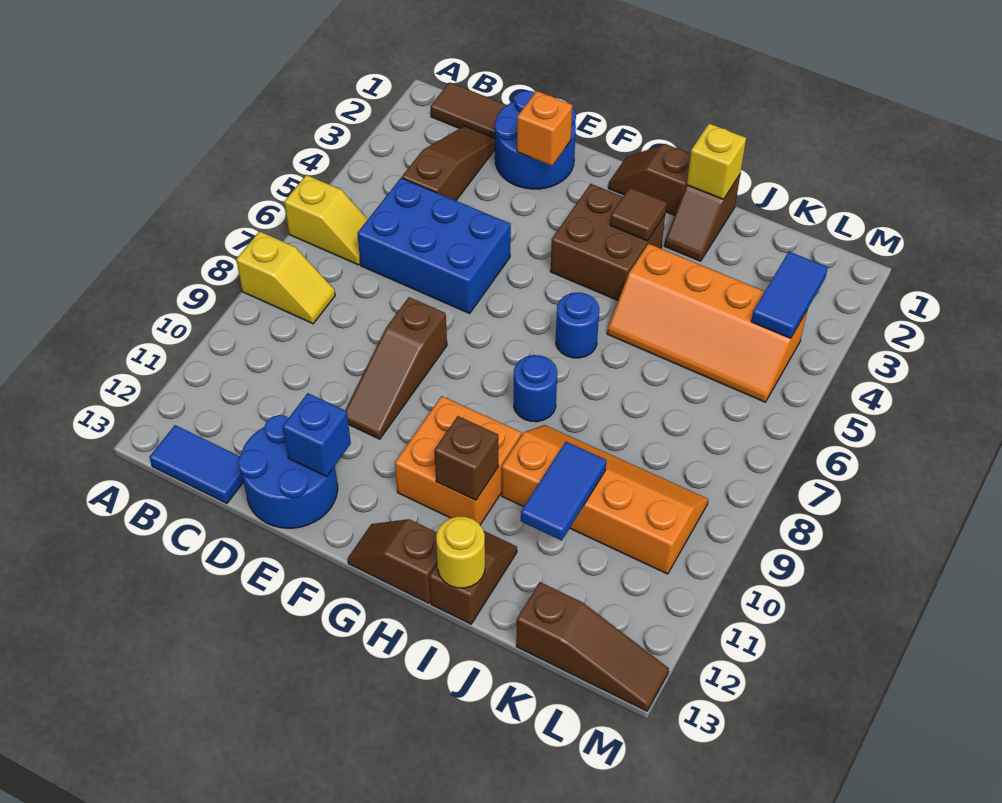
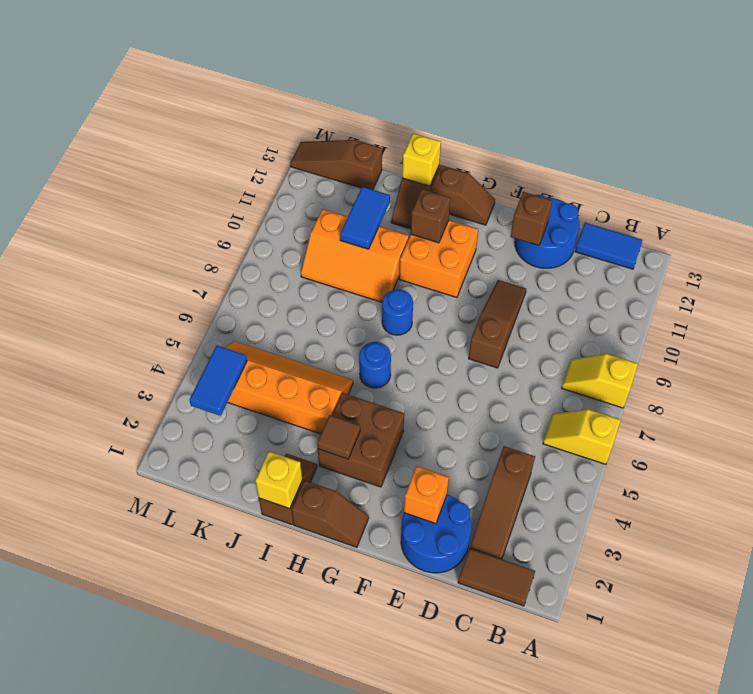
blue brick C5:E6 level 1 -> none
blue brick E12 level 2 -> brown brick E12 level 2
orange slope I9:L10 level 1 top 10 -> orange slope I9:K10 level 1 top 10
yellow round brick I13 level 2 -> yellow brick I13 level 2

